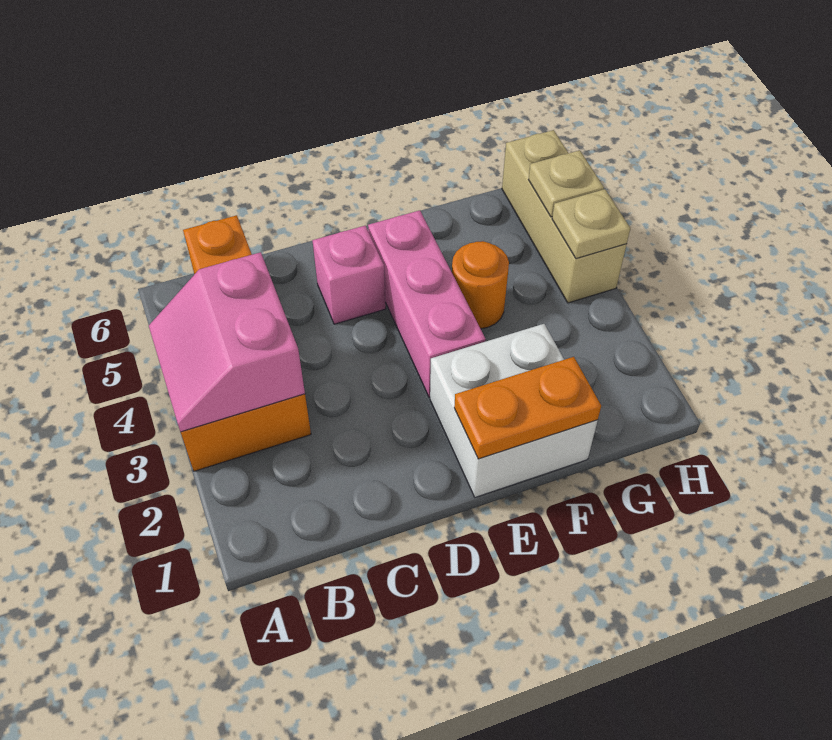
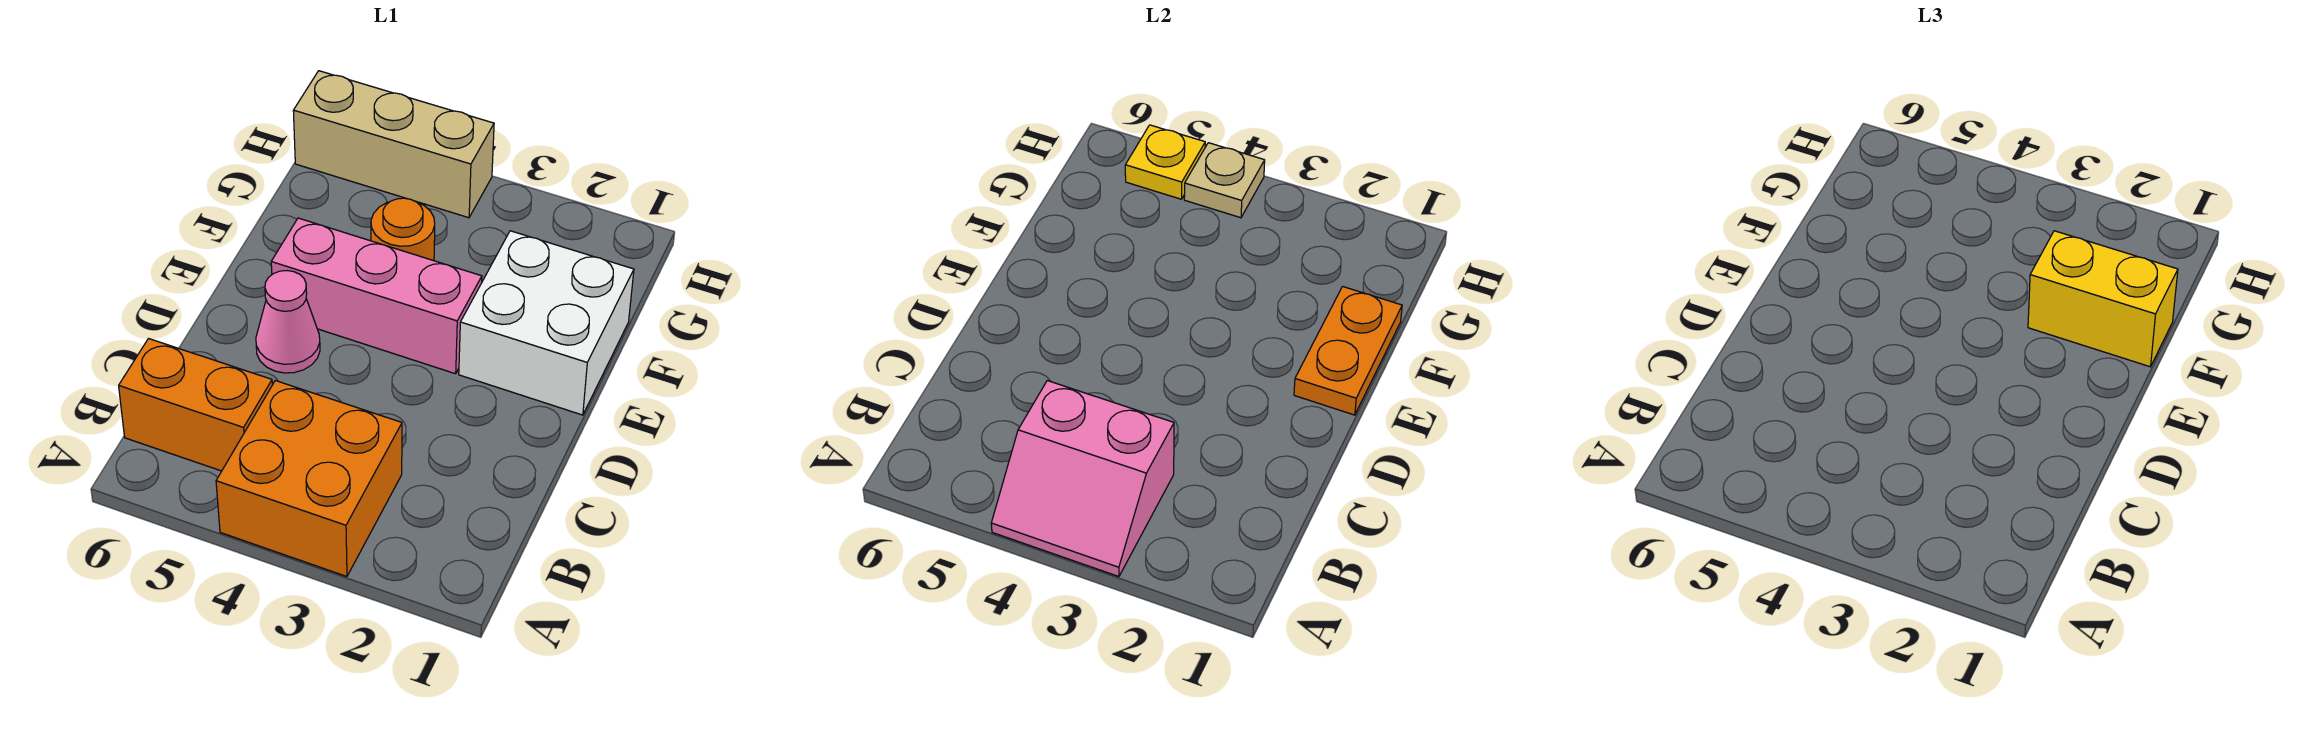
pink brick D5 level 1 -> pink cone D5 level 1
none -> yellow brick F1:F2 level 3
tan plate H5 level 2 -> yellow plate H5 level 2

